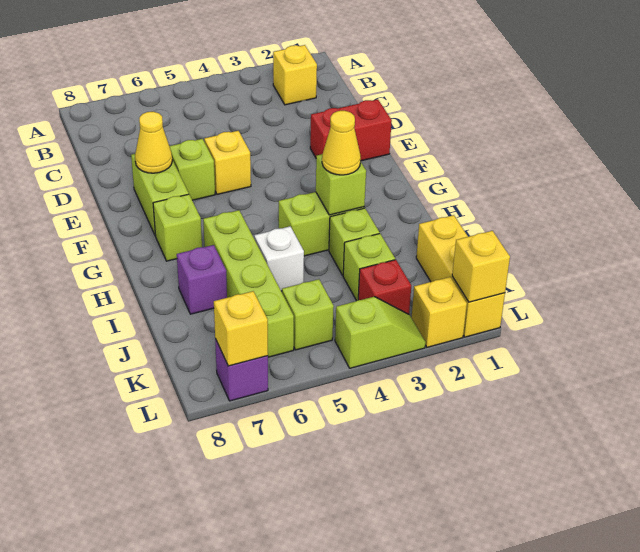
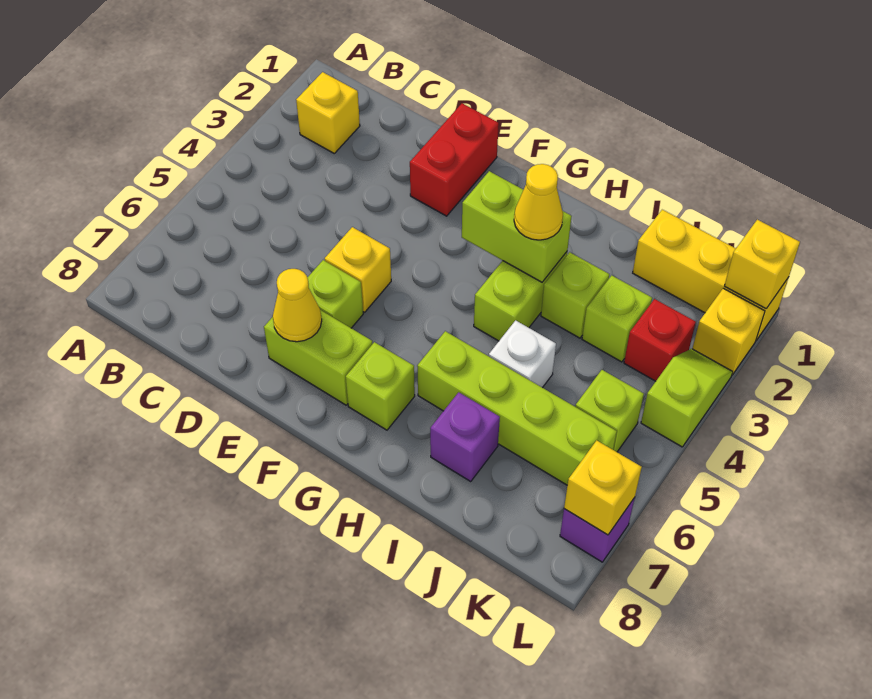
lime brick H3 level 2 -> lime brick G3:H3 level 2

